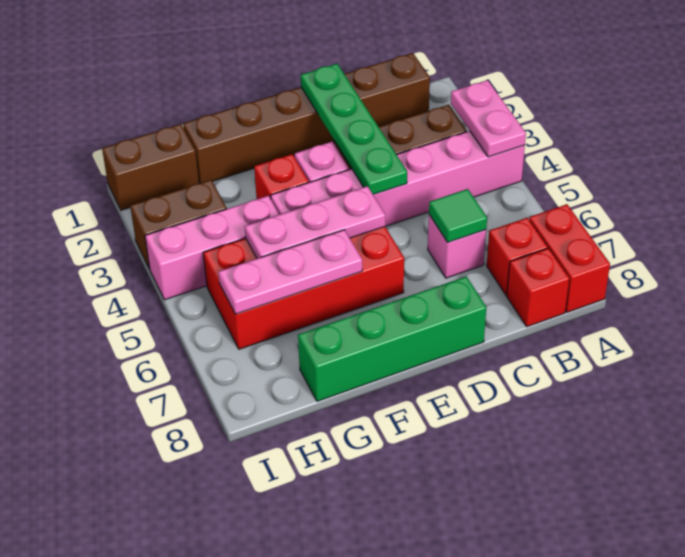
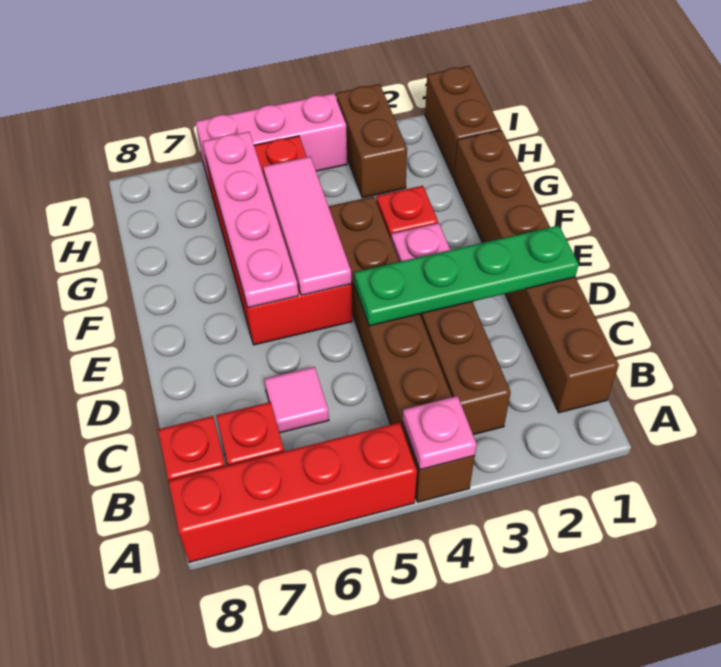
pink plate A3:A4 level 2 -> pink plate A4 level 2
pink brick A4:F4 level 1 -> brown brick A4:F4 level 1
red brick A7:A8 level 1 -> red brick A5:A8 level 1
pink brick C6 level 1 -> pink tile C6 level 1
green tile C6 level 2 -> none
green brick D8:G8 level 1 -> none
pink plate E5:G5 level 2 -> pink tile E5:G5 level 2
pink plate F6:H6 level 2 -> pink plate E6:H6 level 2
pink brick G4:I4 level 1 -> pink brick I4:I6 level 1

